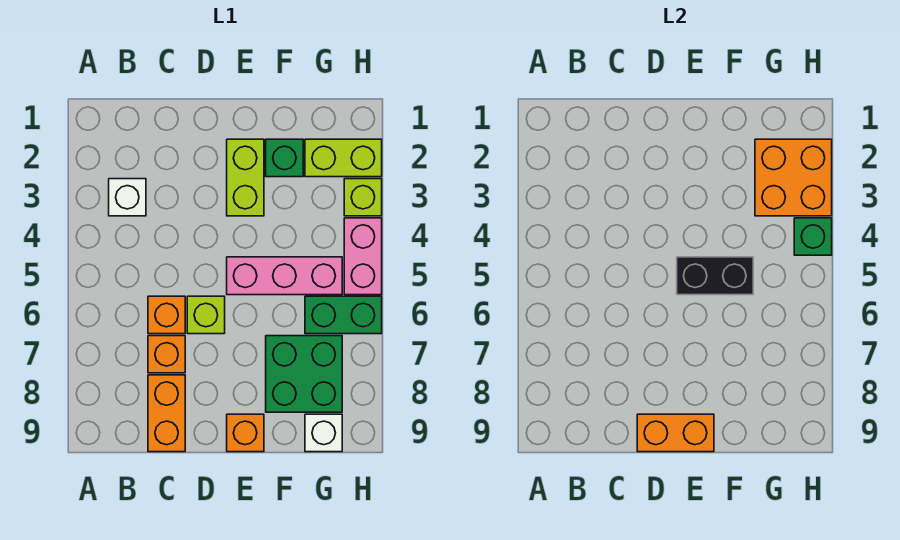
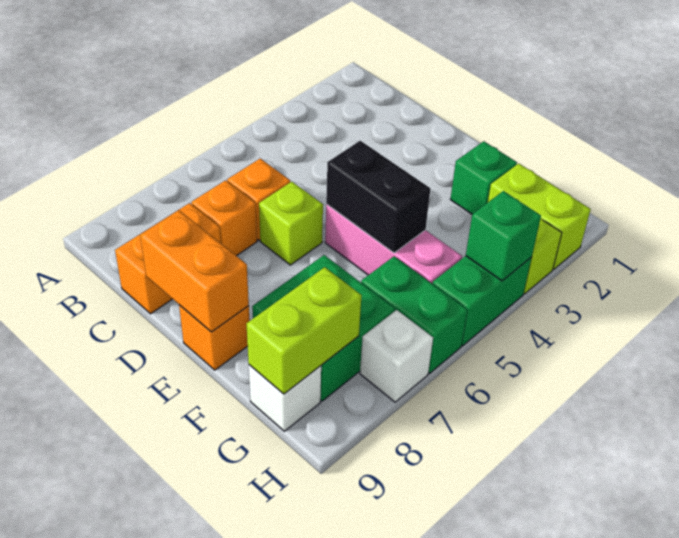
white brick B3 level 1 -> white brick H7 level 1
lime brick E2:E3 level 1 -> lime brick G8:G9 level 2
orange brick G2:H3 level 2 -> none
pink brick H4:H5 level 1 -> green brick H4:H5 level 1

